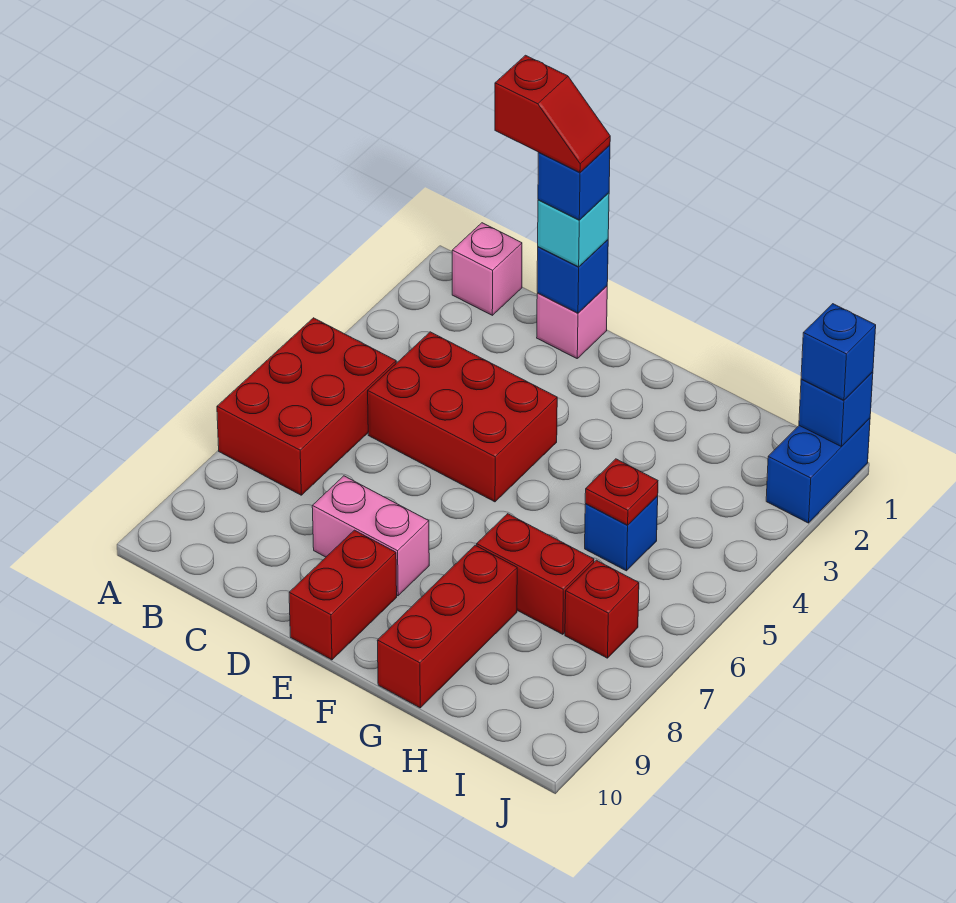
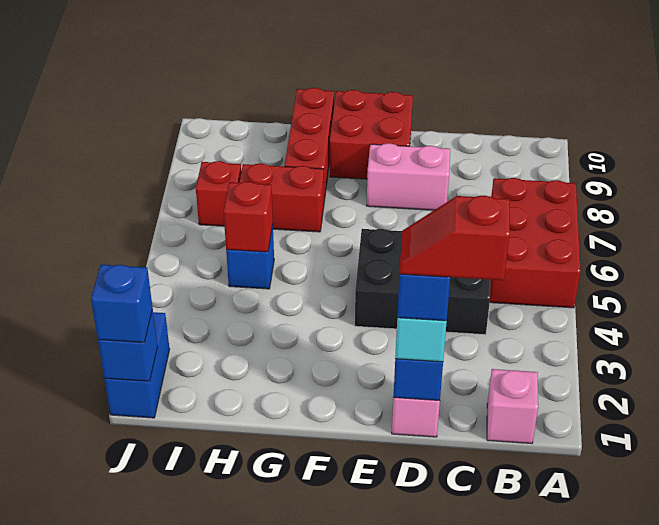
red brick C4:E5 level 1 -> black brick C4:E5 level 1
red brick E9:E10 level 1 -> red brick E9:F10 level 1
red plate H5 level 2 -> red brick H5 level 2

